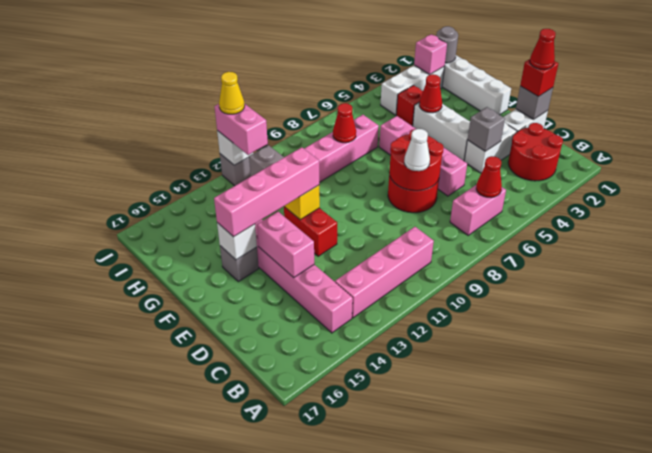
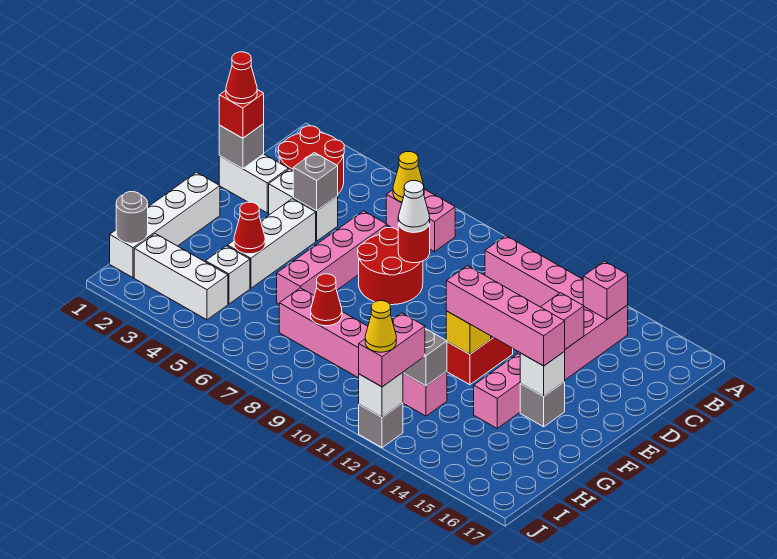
red cone B6 level 2 -> yellow cone B6 level 2
red round brick D7:E8 level 2 -> red round brick D8 level 2
red brick H4 level 1 -> white brick H4 level 1
pink brick I2 level 2 -> pink brick B14 level 2

